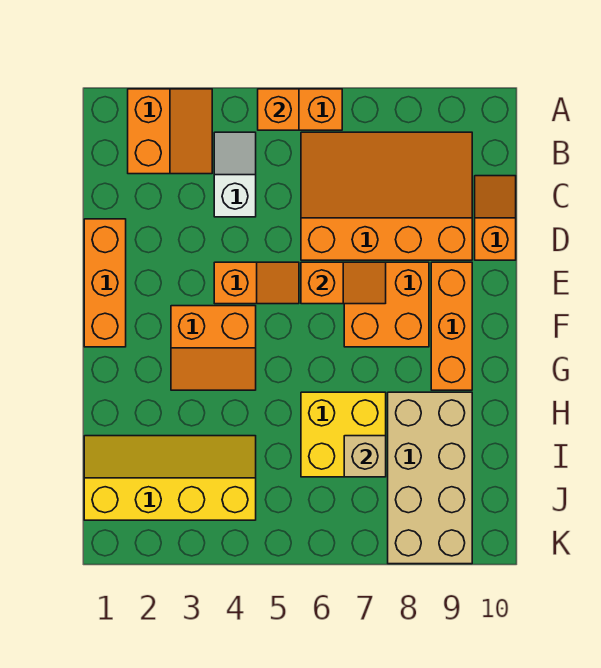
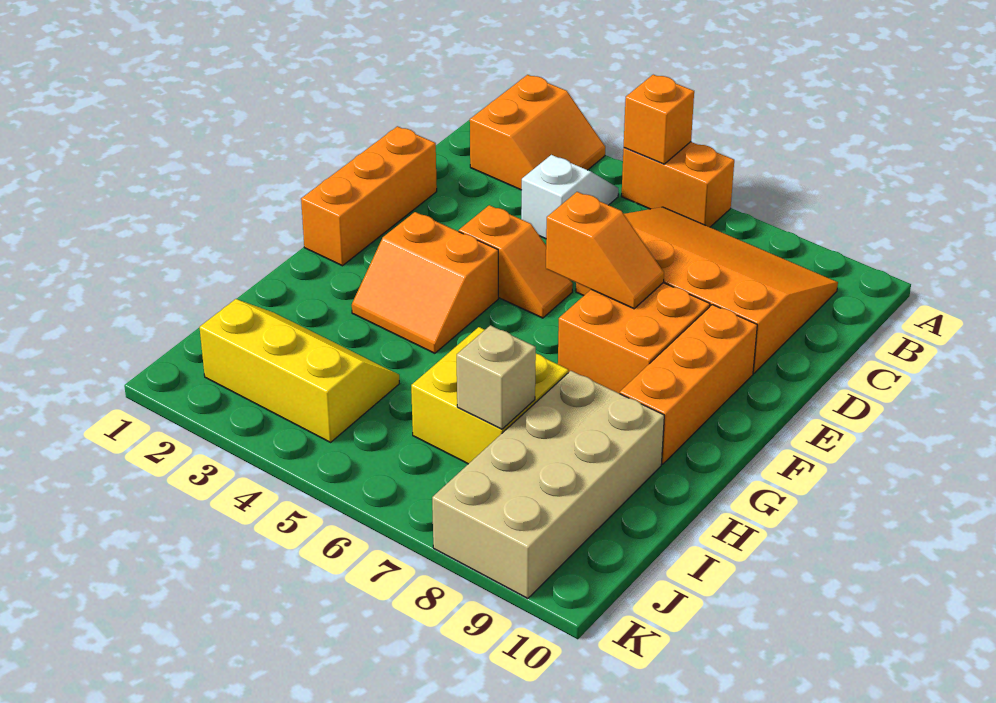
orange slope C10:D10 level 1 top D -> none
yellow slope I1:J4 level 1 top J -> yellow slope I2:J4 level 1 top J

